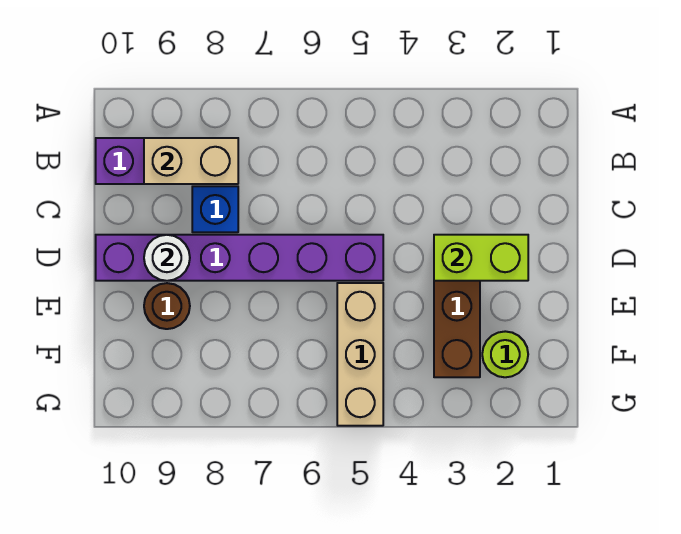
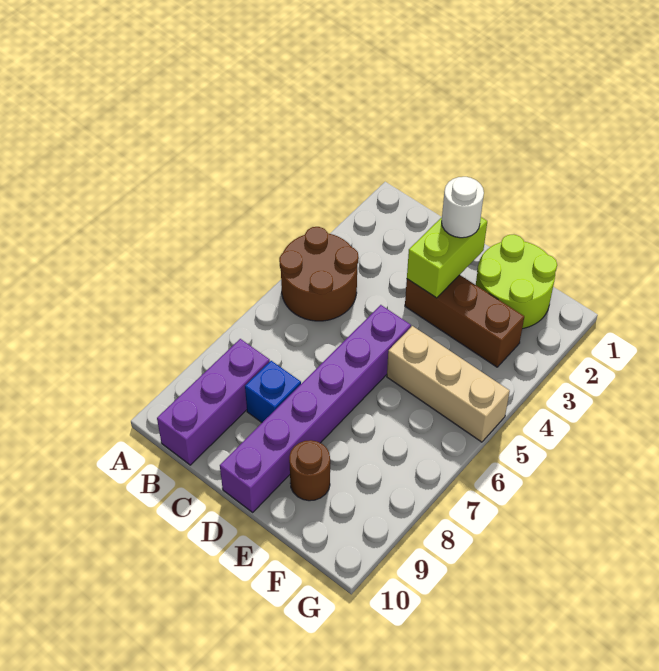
none -> brown round brick A4:B5 level 1
tan brick B8:B9 level 2 -> none
white round brick D9 level 2 -> white round brick D2 level 3
lime round brick F2 level 1 -> lime round brick E1:F2 level 1

